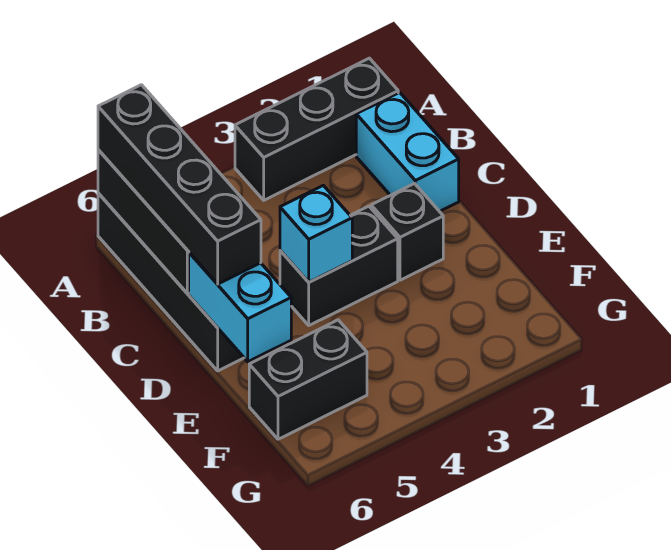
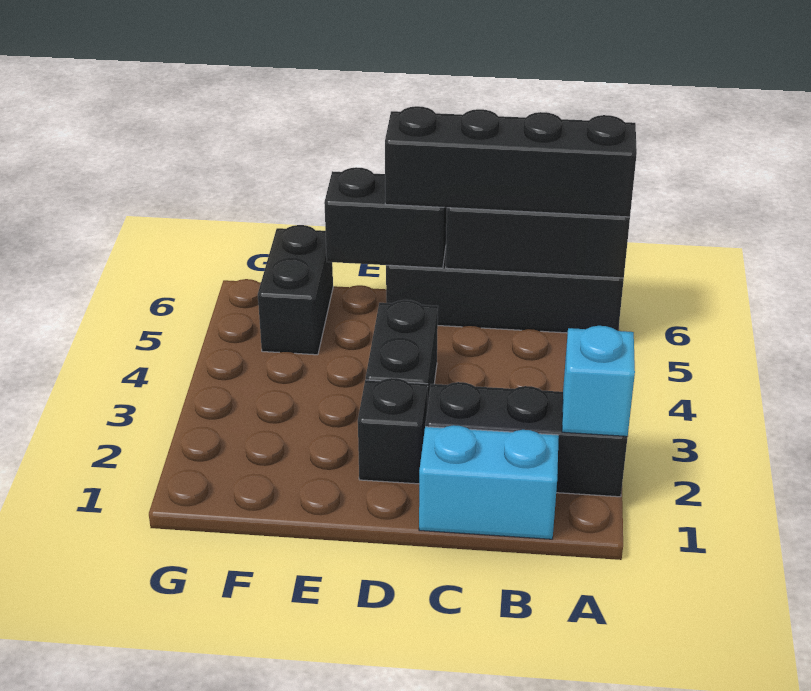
black brick A1:A3 level 1 -> black brick A2:C2 level 1
cyan brick D4 level 2 -> cyan brick A2 level 2
cyan brick D6:E6 level 2 -> black brick D6:E6 level 2

